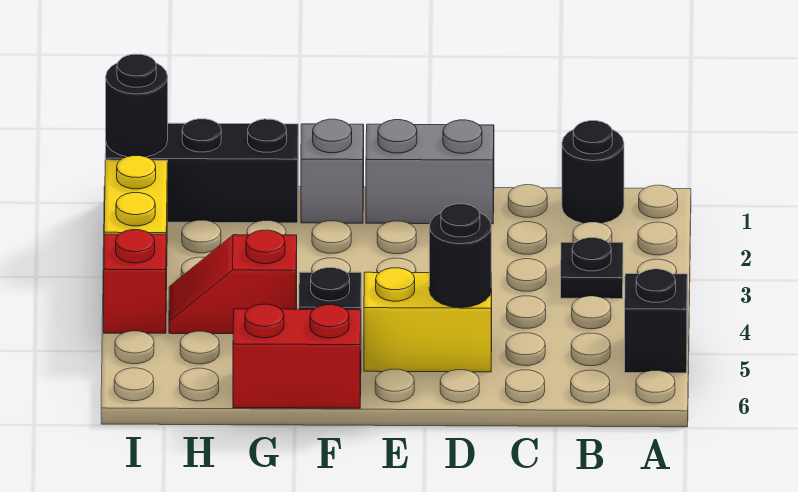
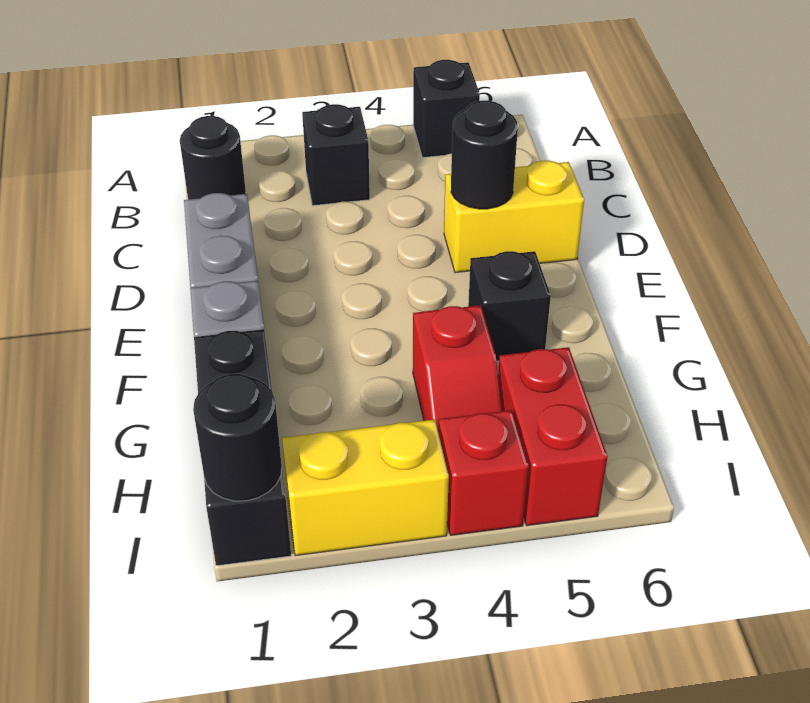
black plate B3 level 1 -> black brick B3 level 1
yellow brick D5:E5 level 1 -> yellow brick D5:D6 level 1
red brick F6:G6 level 1 -> red brick H5:I5 level 1

